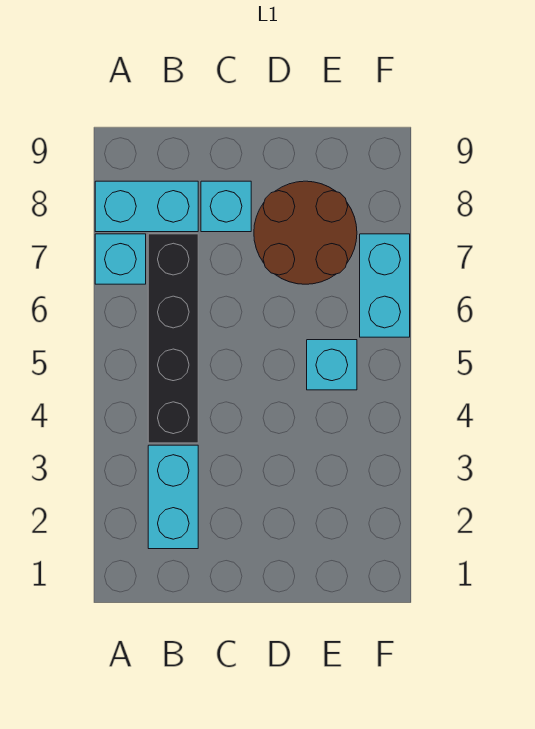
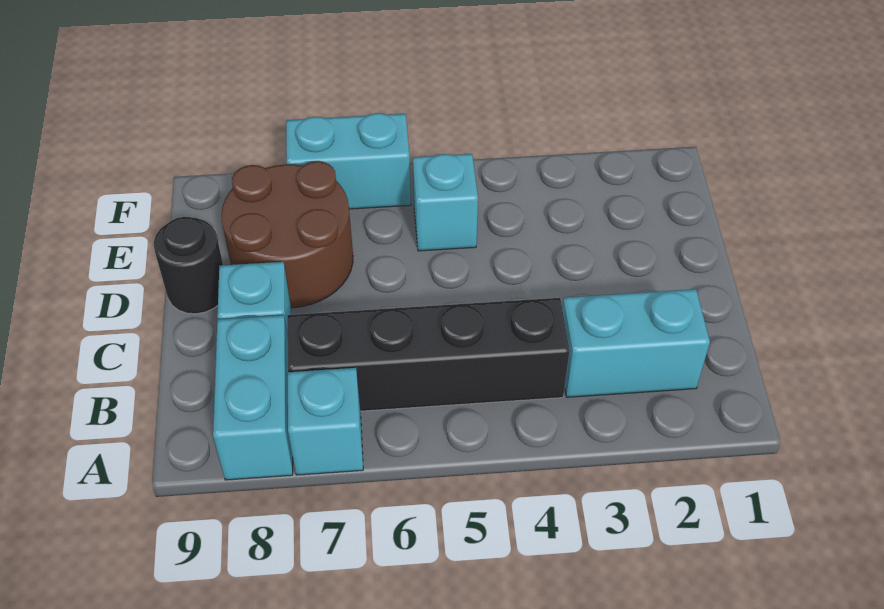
none -> black round brick D9 level 1

